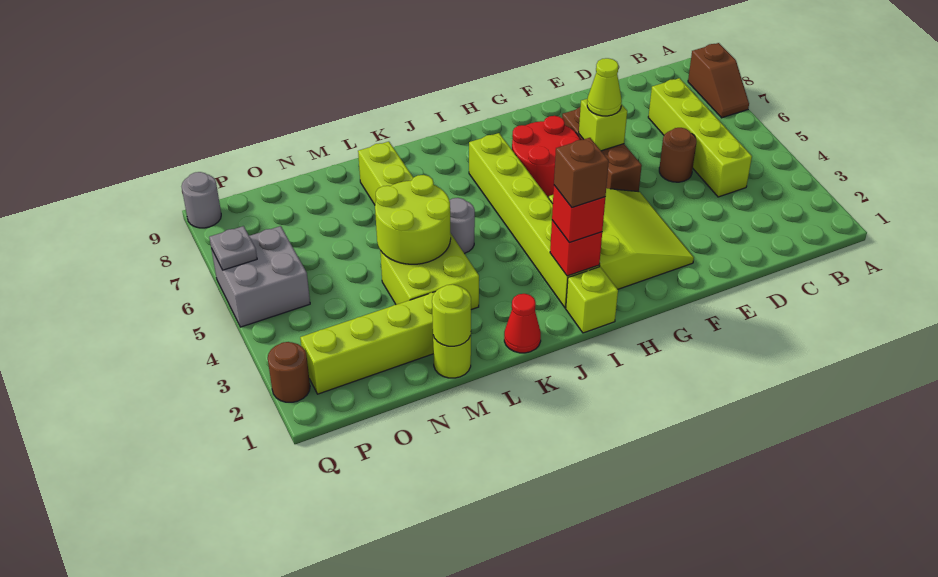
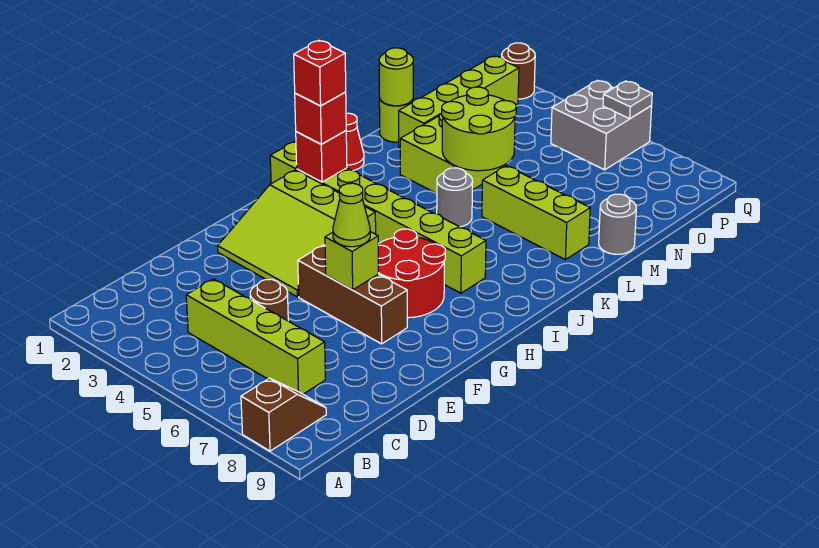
brown slope A7:A8 level 1 top 8 -> brown slope A8:B8 level 1 top A
brown brick I2 level 4 -> red brick I2 level 4
grey round brick Q9 level 1 -> grey round brick M9 level 1

